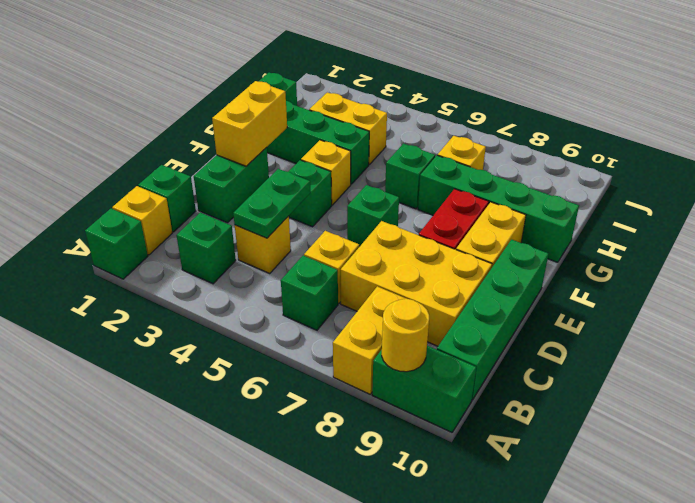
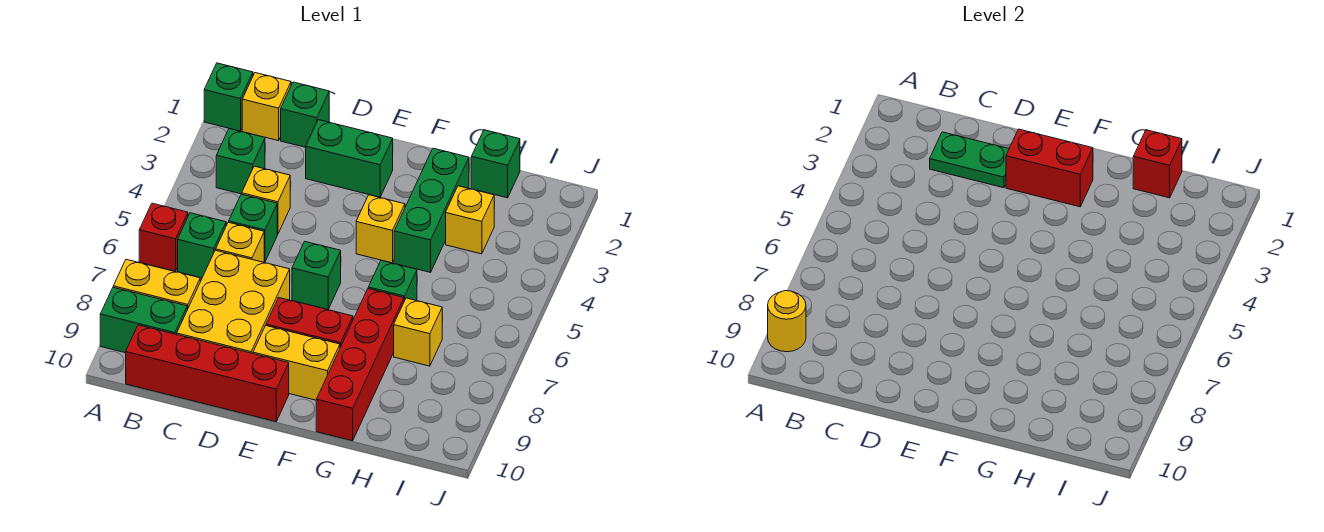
none -> red brick A6 level 1
green brick A9:A10 level 1 -> green brick A9:B9 level 1
green brick B10:E10 level 1 -> red brick B10:E10 level 1
green plate C4:D4 level 2 -> green plate C2:D2 level 2
yellow brick E2:F2 level 2 -> red brick E2:F2 level 2
green brick E4 level 1 -> green brick C5 level 1
green brick G7:G10 level 1 -> red brick G7:G10 level 1
none -> red brick H1 level 2
yellow brick H3:H4 level 1 -> yellow brick H3 level 1

